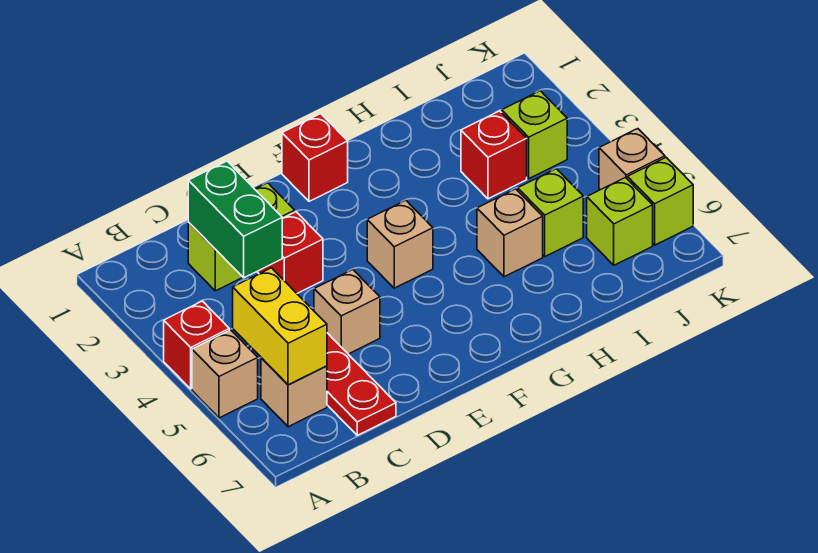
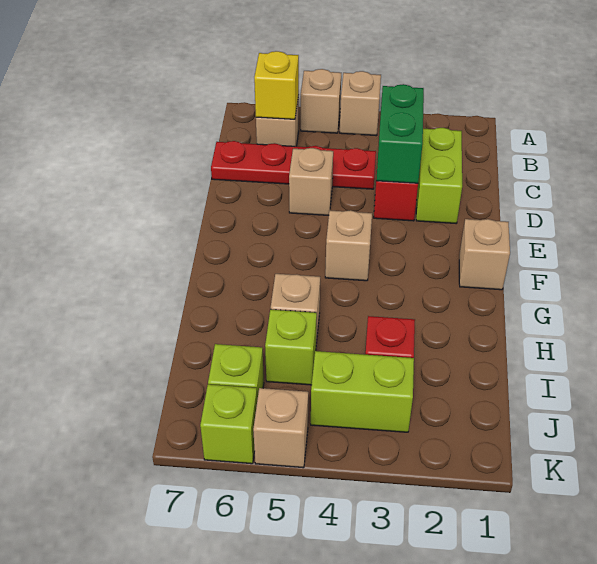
red brick A4 level 1 -> tan brick A4 level 1
yellow brick B5:B6 level 2 -> yellow brick B6 level 2
green brick C2:C3 level 2 -> green brick C3:D3 level 2
red brick F1 level 1 -> tan brick F1 level 1
lime brick J3 level 1 -> lime brick J3:J4 level 1

